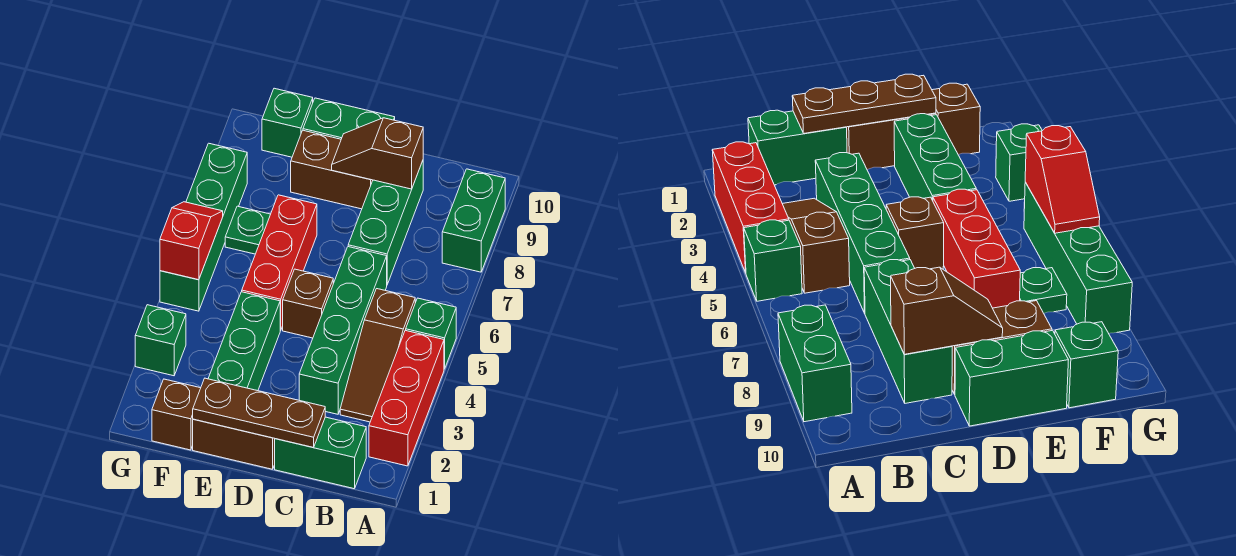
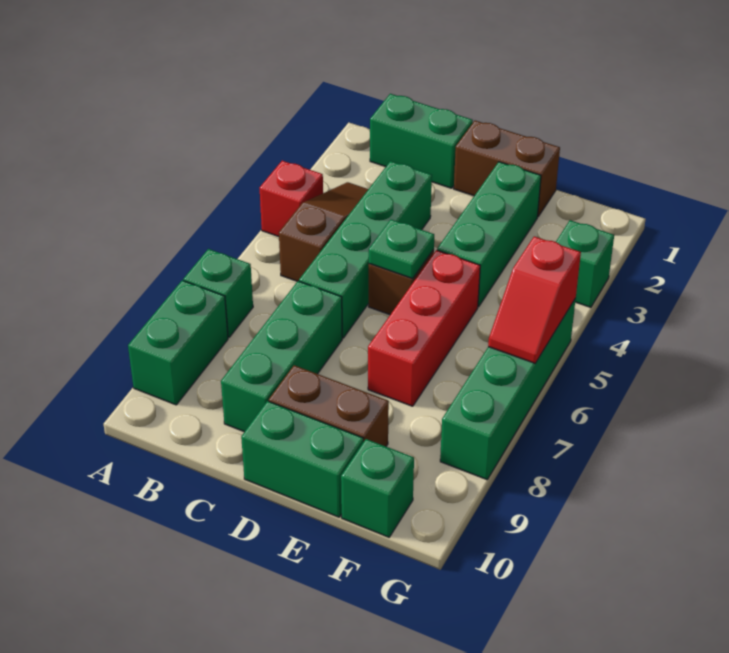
red brick A2:A4 level 1 -> red brick A4 level 1
green brick A5 level 1 -> green brick A7 level 1
brown plate C1:E1 level 2 -> none
brown slope C9:D9 level 2 top C -> none
brown brick F1 level 1 -> none
green plate F7 level 1 -> green plate D5 level 2

